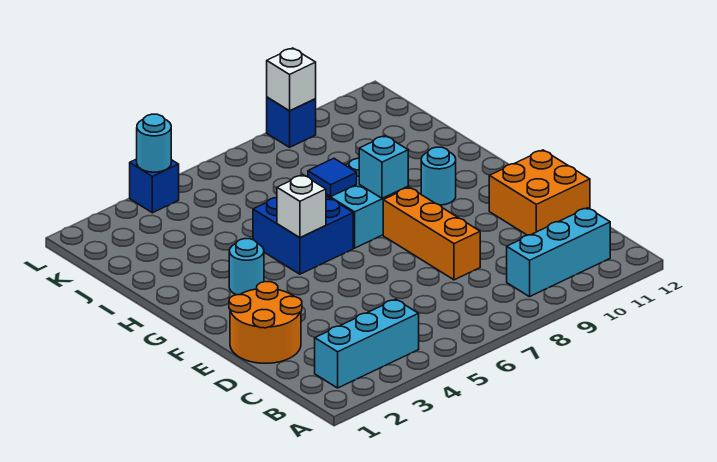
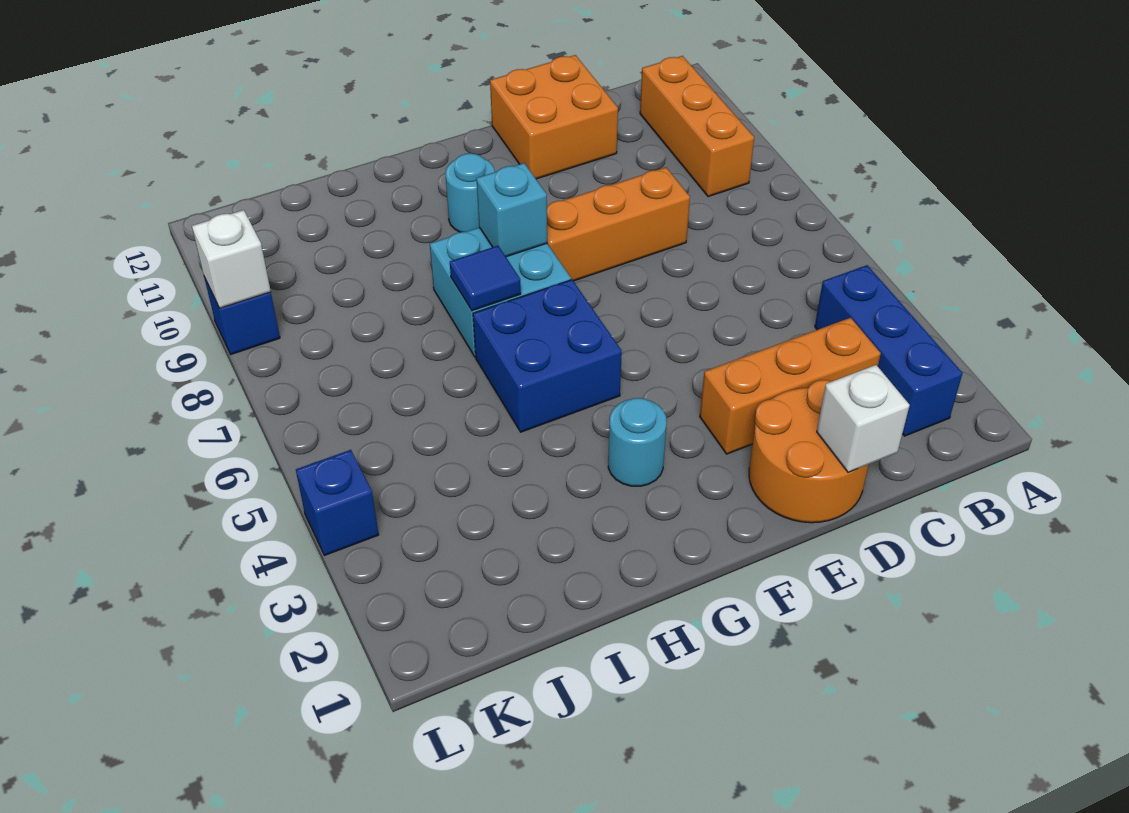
cyan brick B2:B4 level 1 -> blue brick B2:B4 level 1
cyan brick B9:B11 level 1 -> orange brick B9:B11 level 1
none -> orange brick C3:E3 level 1
white brick G5 level 2 -> white brick D1 level 2
cyan round brick L4 level 2 -> none

